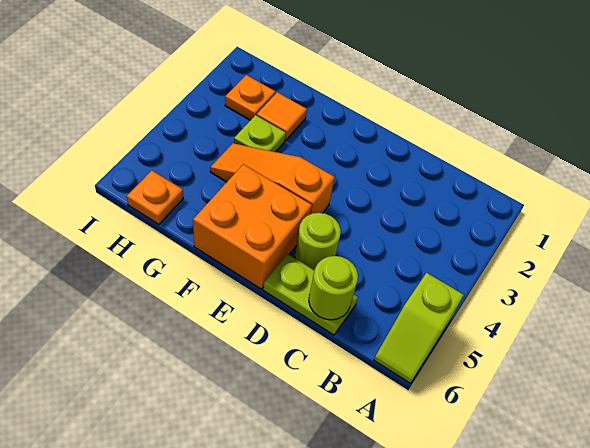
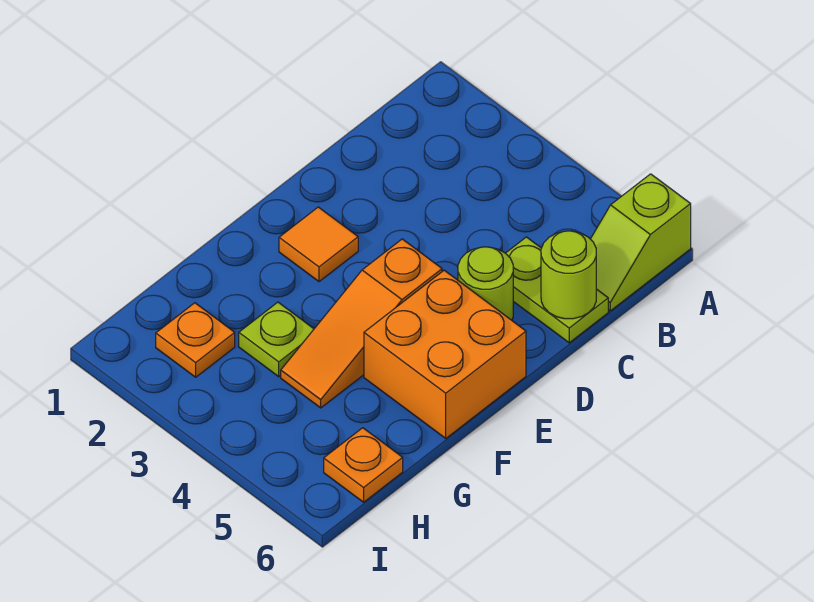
lime slope A5:A6 level 1 top 5 -> lime slope A6:B6 level 1 top A
lime plate C6:D6 level 1 -> lime plate C5:C6 level 1
orange tile G2 level 1 -> orange tile E2 level 1

